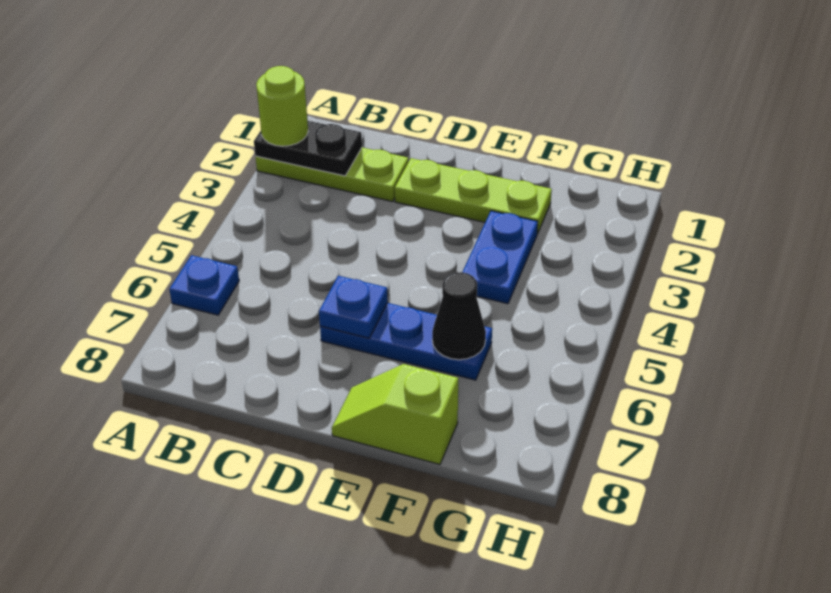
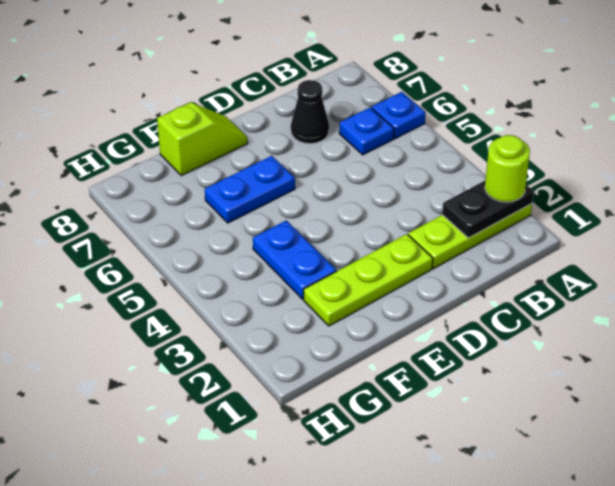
blue plate D6:F6 level 1 -> blue plate E6:F6 level 1
blue plate D6 level 2 -> blue plate B6 level 1
black cone F6 level 2 -> black cone C7 level 1

